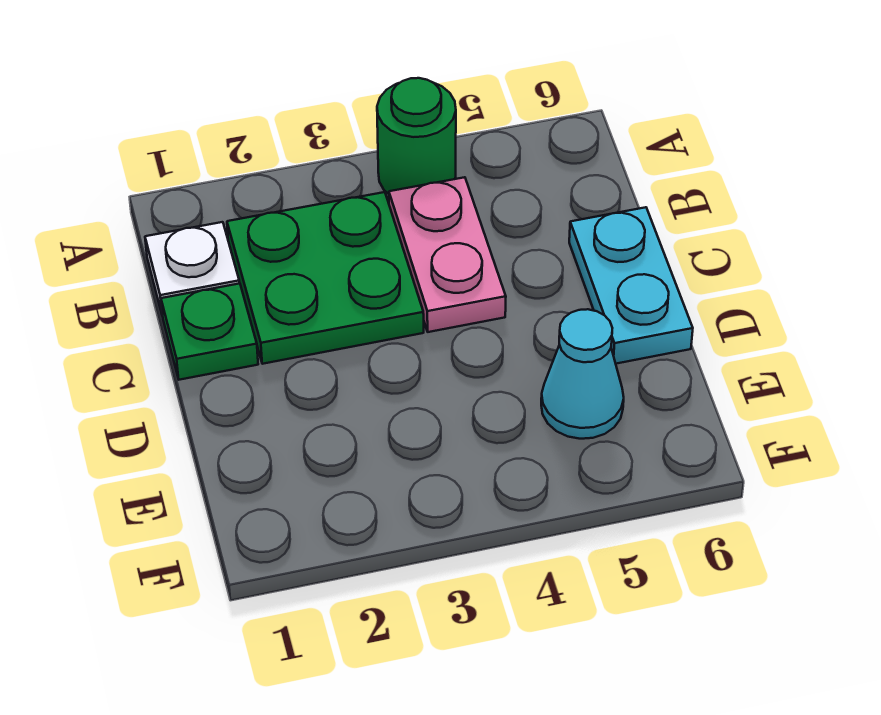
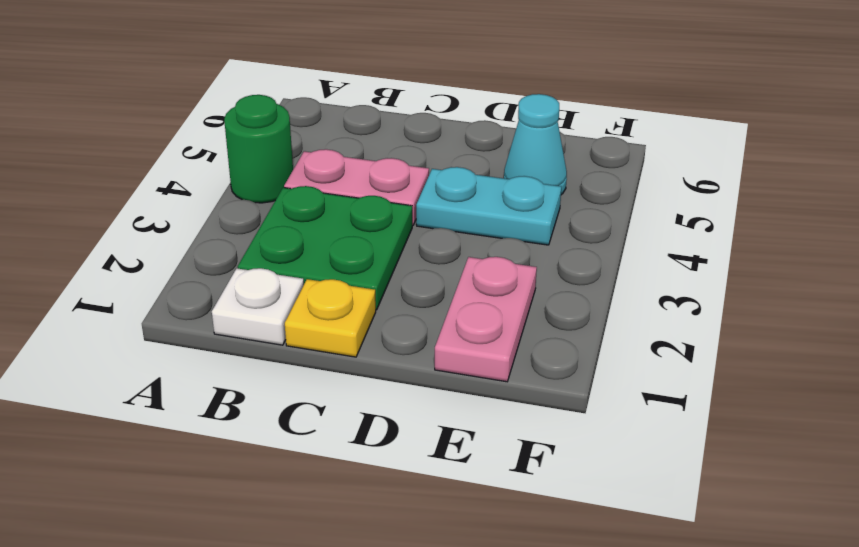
green plate C1 level 1 -> yellow plate C1 level 1
cyan plate C6:D6 level 1 -> cyan plate D4:E4 level 1
none -> pink plate E1:E2 level 1

